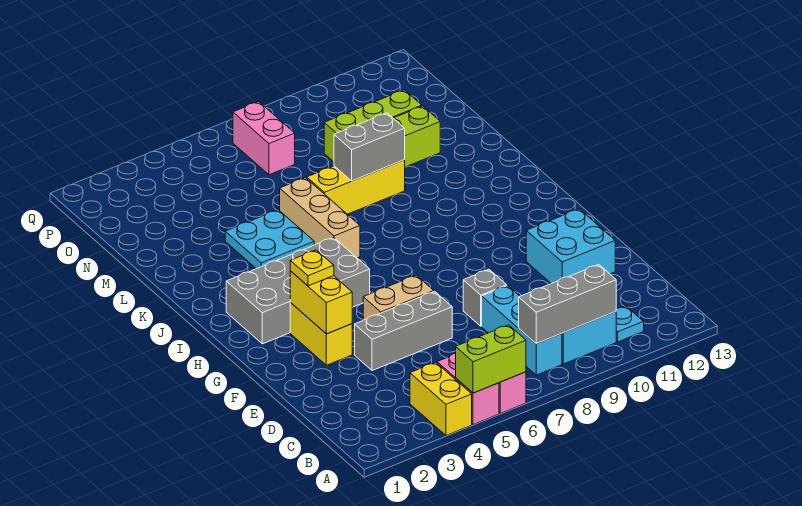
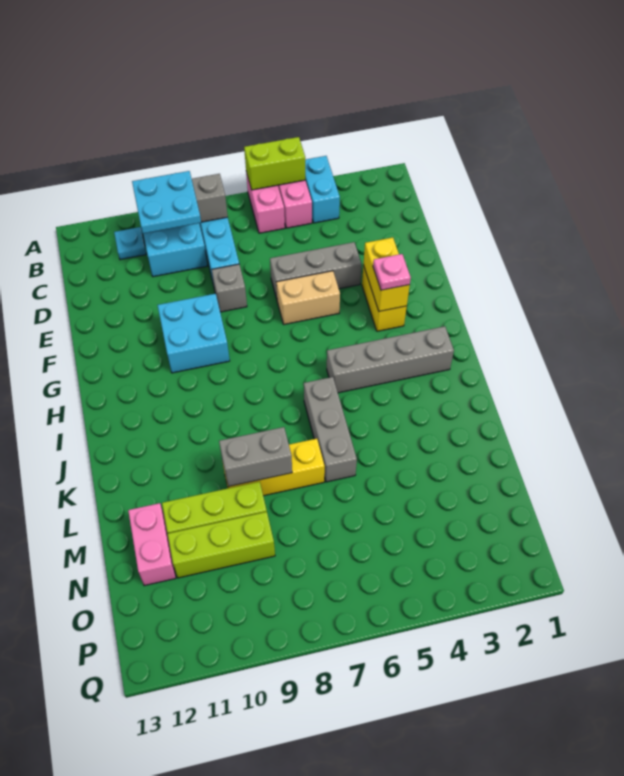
yellow brick A4:B4 level 1 -> cyan brick A4:B4 level 1
cyan brick E11:F12 level 1 -> cyan brick F9:G10 level 1
yellow plate G3 level 3 -> pink plate G3 level 3
grey brick H2:I5 level 1 -> grey brick I2:I5 level 1
tan brick J6:L6 level 1 -> grey brick J6:L6 level 1
cyan plate K4:L5 level 1 -> cyan plate B9:C10 level 3
pink brick O7:P7 level 1 -> pink brick M12:N12 level 1

